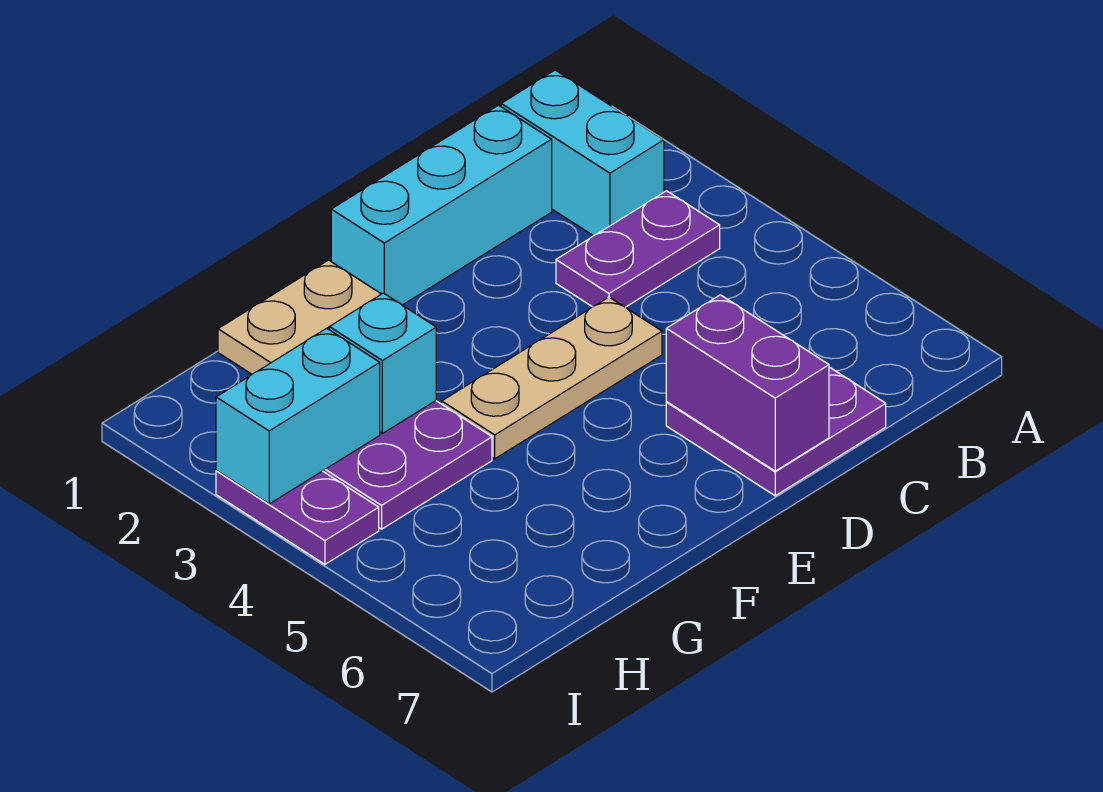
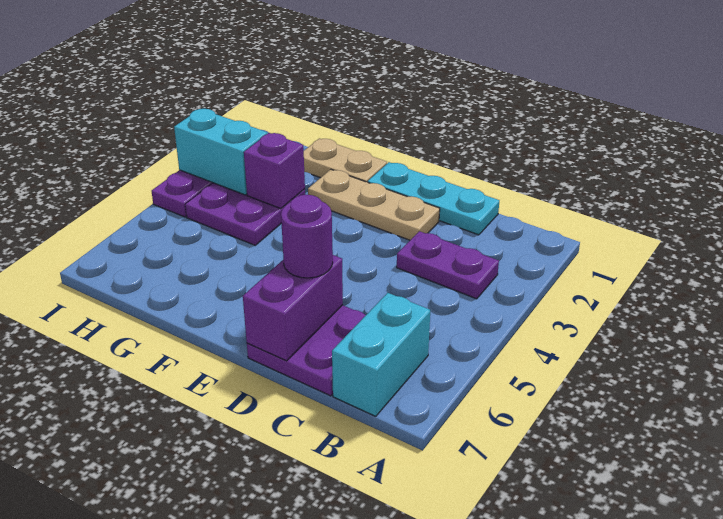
cyan brick B1:B2 level 1 -> cyan brick B6:B7 level 1
cyan brick C1:E1 level 1 -> cyan plate C1:E1 level 1
tan plate D4:F4 level 1 -> tan plate D2:F2 level 1
none -> purple round brick D6 level 3
cyan brick G3 level 2 -> purple brick G3 level 2

